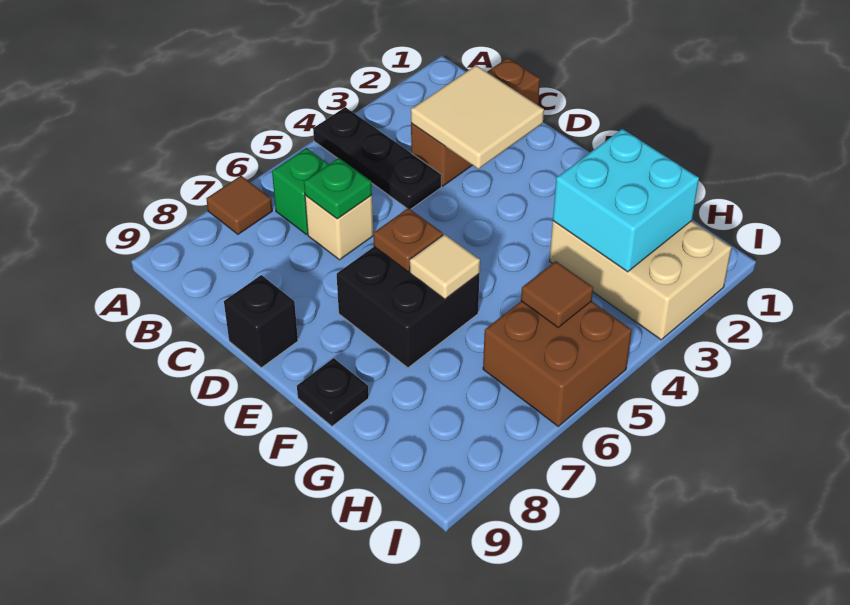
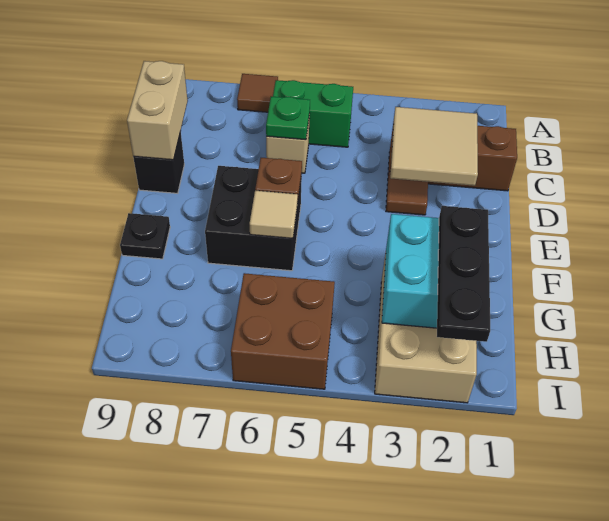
black plate A4:C4 level 1 -> black plate G2:I2 level 3
green brick B6 level 1 -> green brick B5:B6 level 1
none -> tan brick C9:D9 level 2
brown tile H5 level 2 -> brown tile D3 level 1

